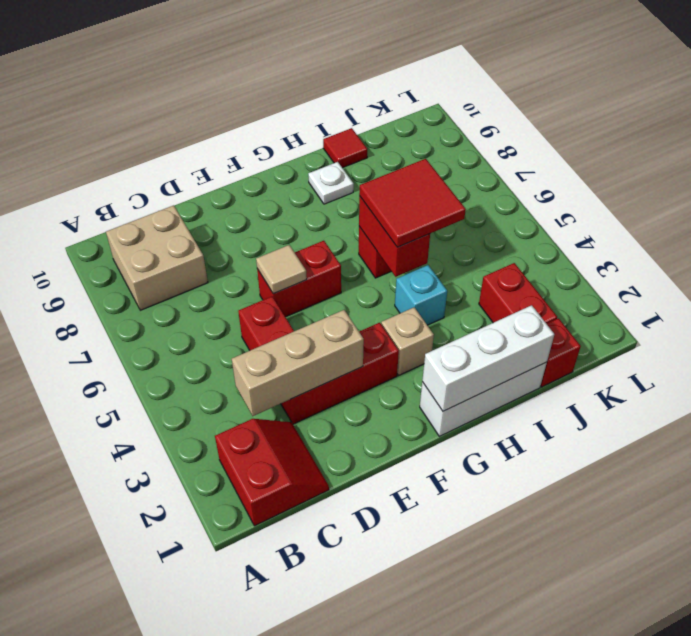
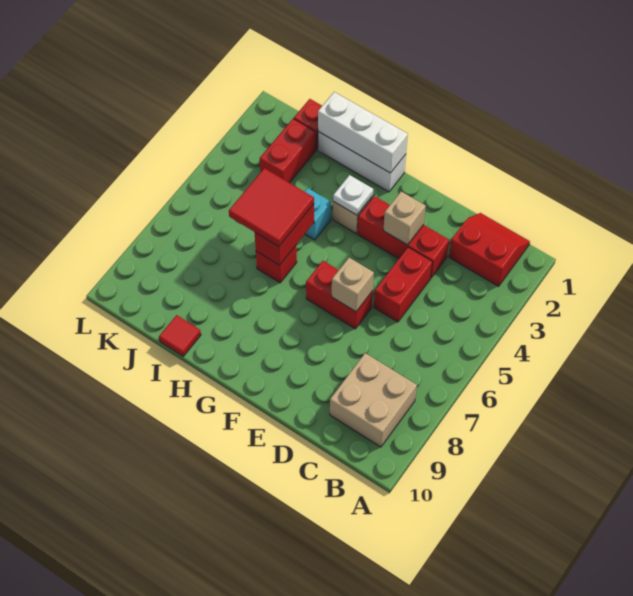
red slope B1:C2 level 1 top B -> red slope B1:C2 level 1 top 2
tan brick C3:E3 level 2 -> tan brick E3 level 2
tan tile E6 level 2 -> tan brick E6 level 2
white plate H9 level 1 -> white plate G3 level 2

